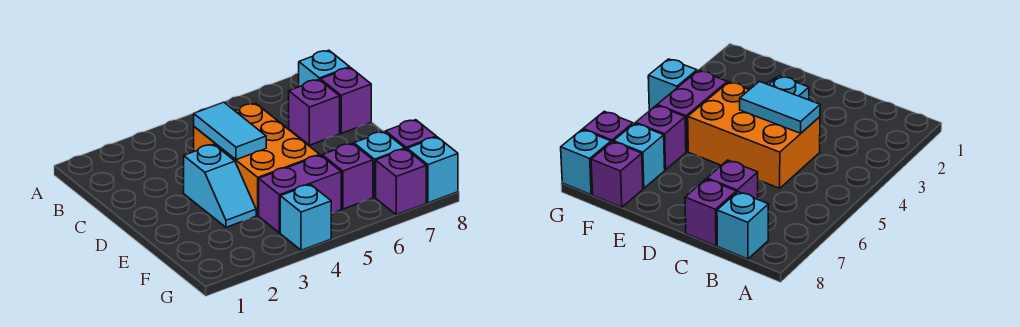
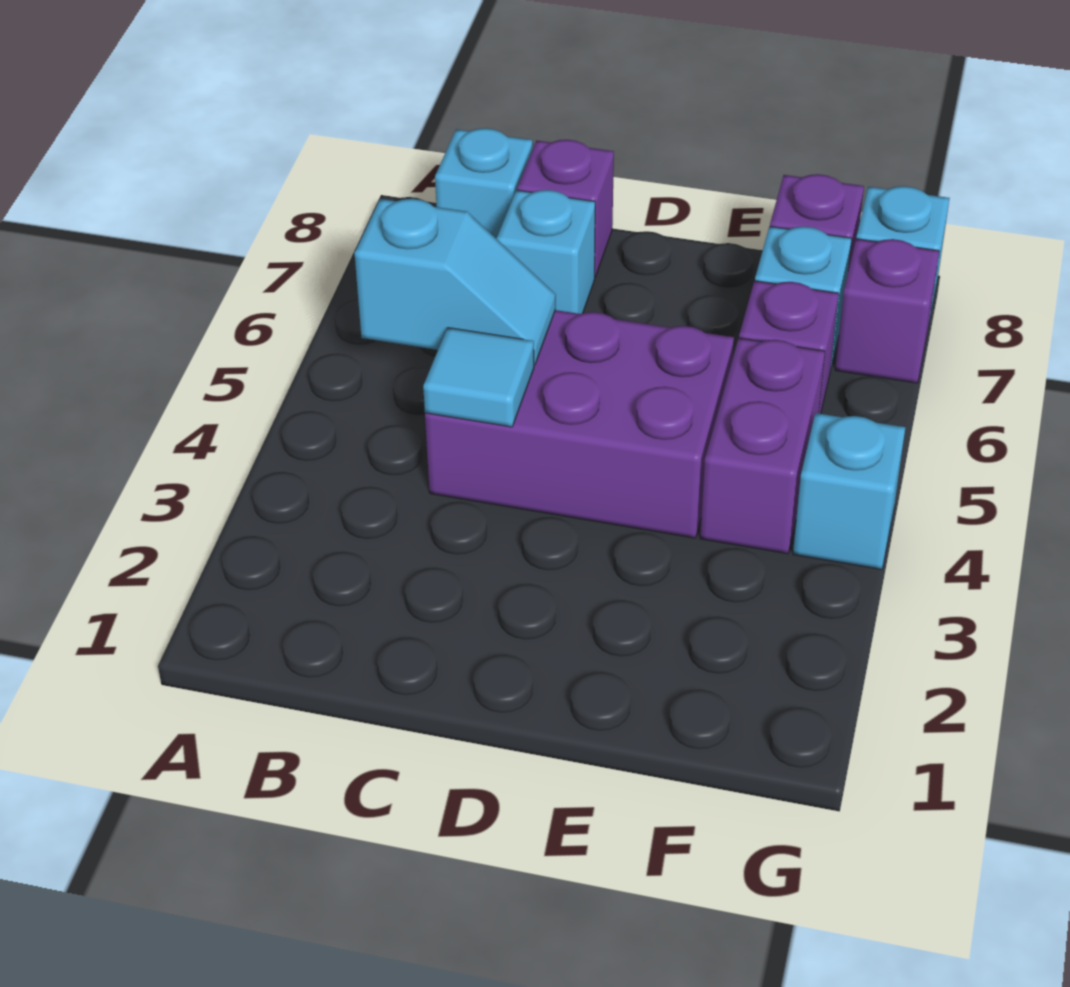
orange brick C4:E5 level 1 -> purple brick C4:E5 level 1
cyan tile C4:D4 level 2 -> cyan tile C4 level 2
purple brick C7 level 1 -> cyan brick C7 level 1
cyan slope D3:E3 level 1 top D -> cyan slope B5:C5 level 2 top B

